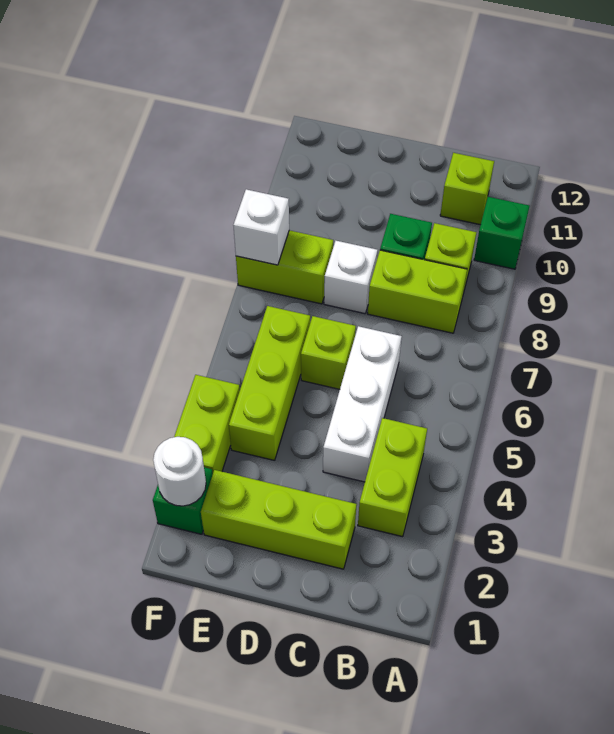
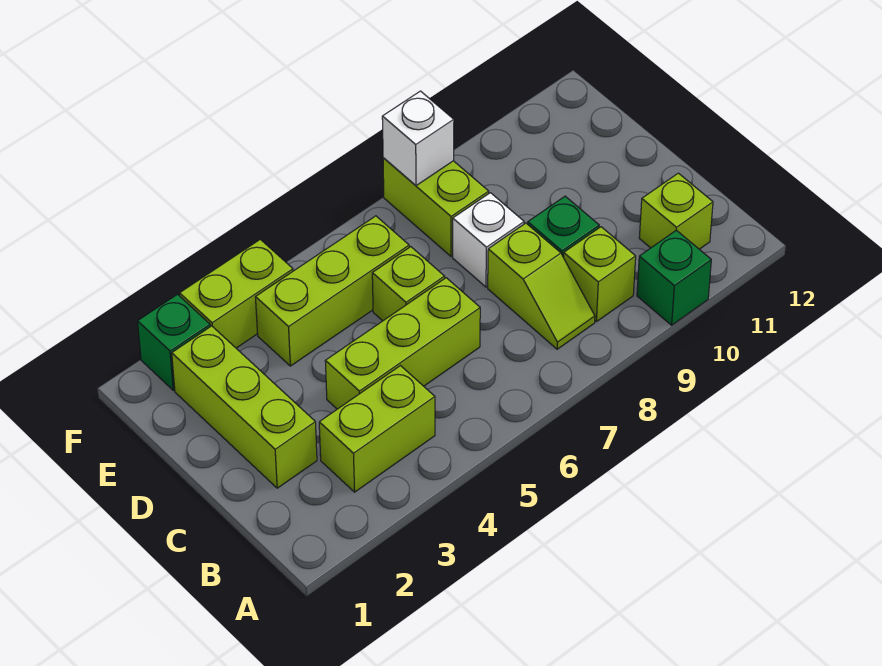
lime brick B8:C8 level 1 -> lime slope B8:C8 level 1 top C
white brick C4:C6 level 1 -> lime brick C4:C6 level 1
white round brick F2 level 2 -> none

